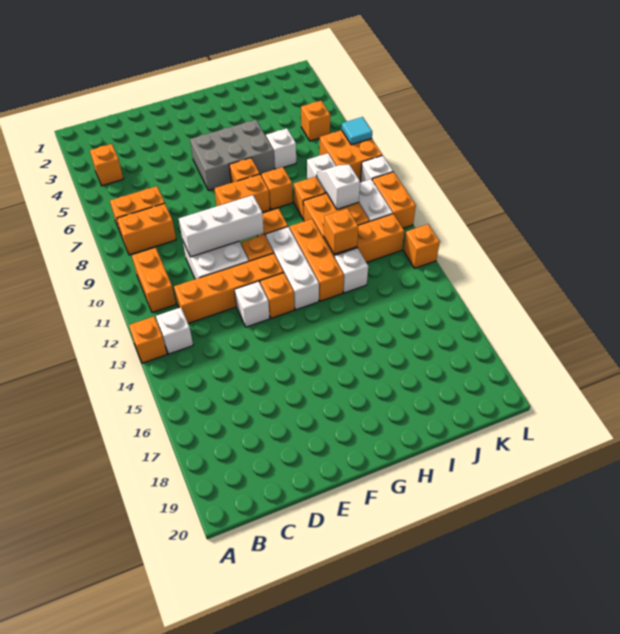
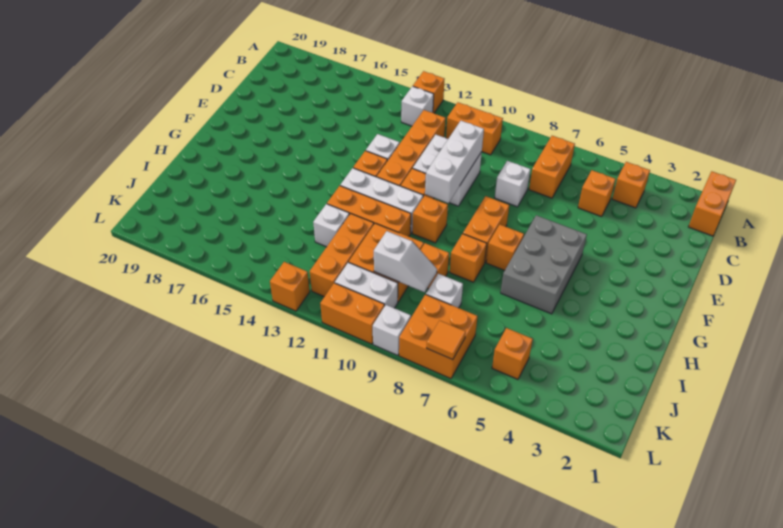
orange brick B8:C8 level 1 -> orange brick A1:B1 level 1
white brick I6 level 1 -> white brick D8 level 1
orange brick I12 level 2 -> orange brick C5 level 1
cyan tile L7 level 2 -> orange tile L7 level 2

